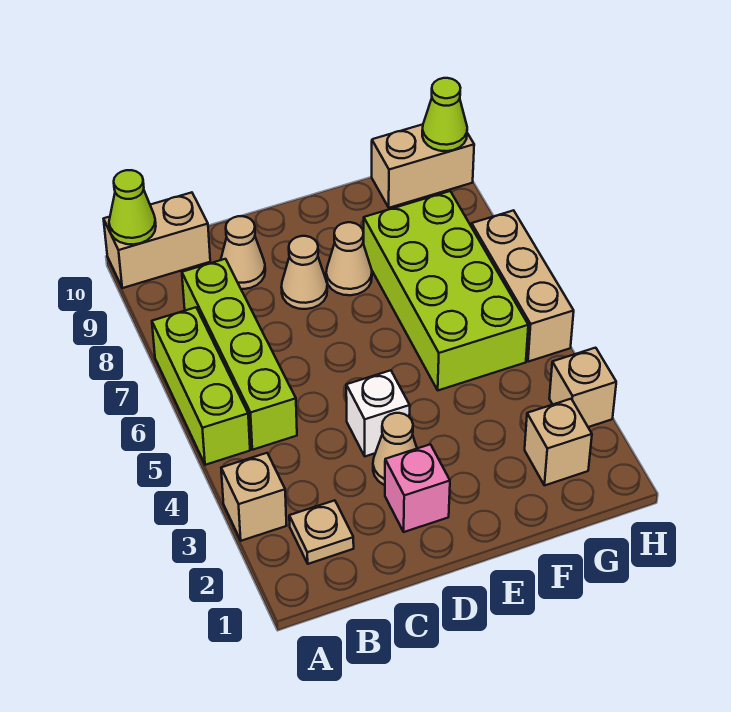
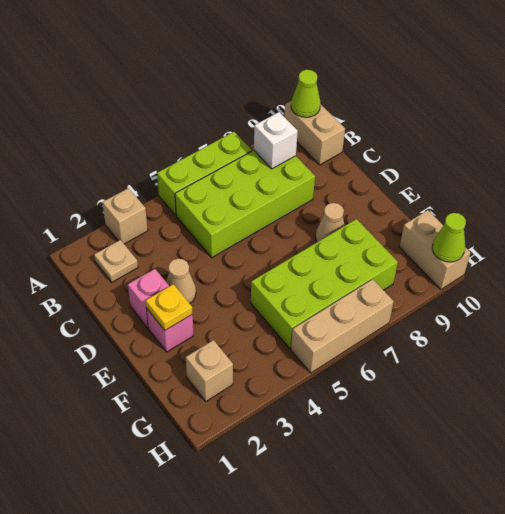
lime brick B5:B8 level 1 -> lime brick B5:C8 level 1
tan cone C9 level 1 -> none
white brick D4 level 1 -> white brick B8 level 2
tan cone D8 level 1 -> none
none -> pink brick E2 level 1
none -> yellow plate E2 level 2
tan brick H3 level 1 -> none

